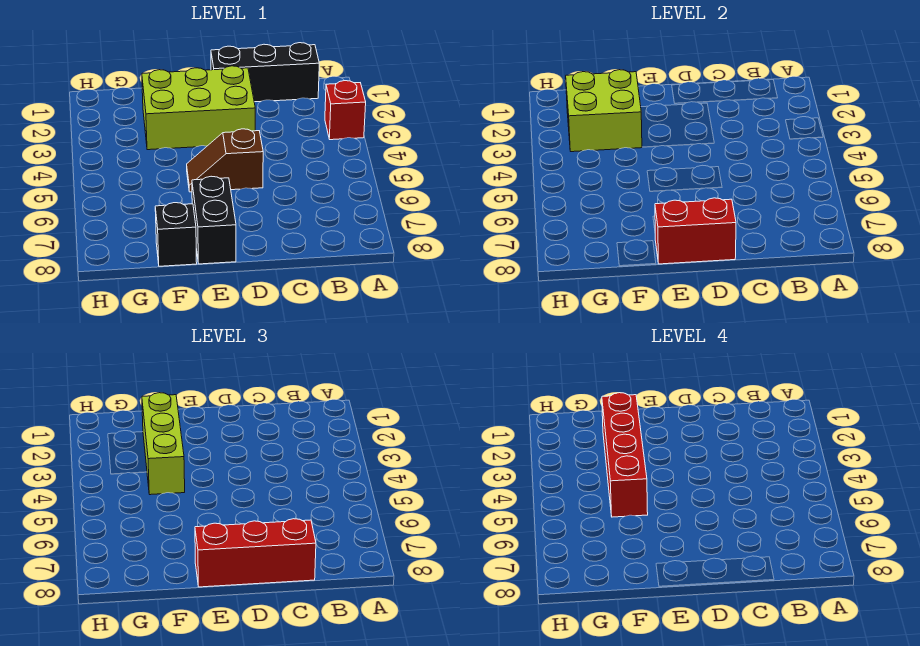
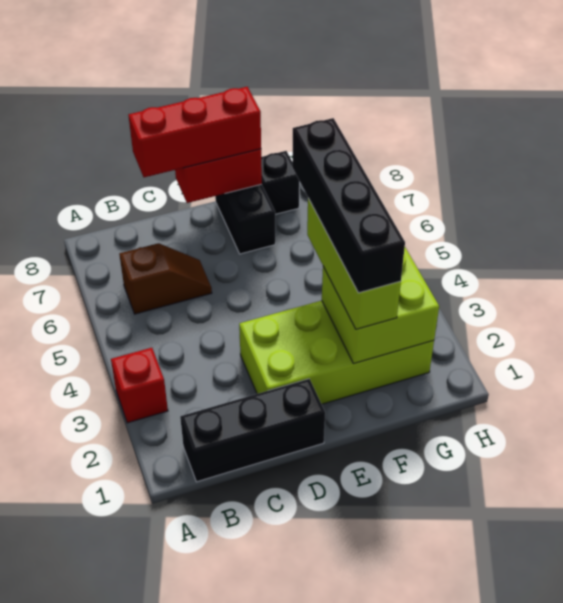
lime brick D2:F3 level 1 -> lime brick D2:G3 level 1
brown slope D5:E5 level 1 top D -> brown slope B6:C6 level 1 top B
red brick F2:F5 level 4 -> black brick F2:F5 level 4

